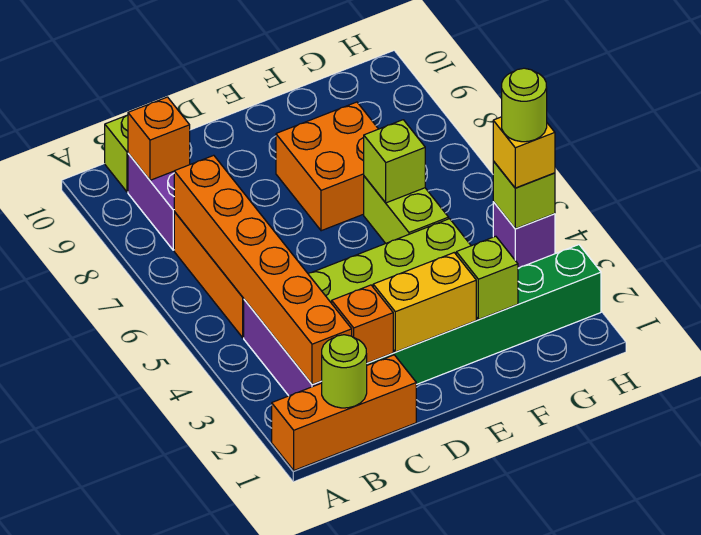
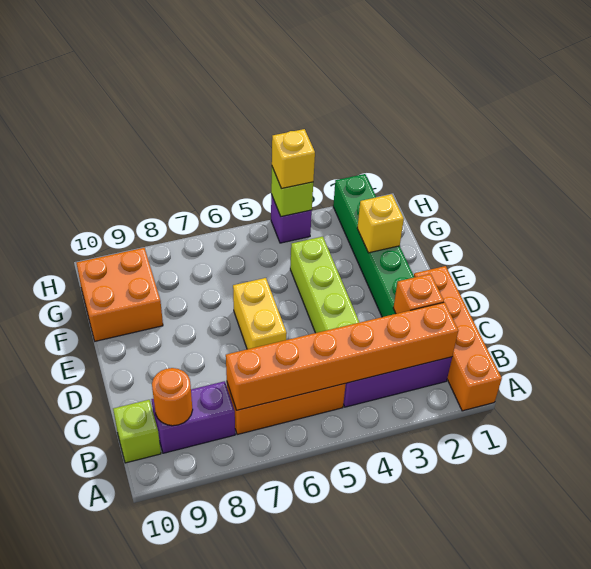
orange brick A1:C1 level 1 -> orange brick A1:D1 level 1
lime round brick B1 level 2 -> none
orange brick B9 level 2 -> orange round brick B9 level 2
yellow brick D2:E2 level 2 -> yellow brick D6:E6 level 1
orange brick E7:F8 level 1 -> orange brick F9:G10 level 1
lime brick F2 level 2 -> yellow brick F2 level 2
lime brick F5:F6 level 1 -> none
lime brick F6 level 2 -> none
lime round brick H4 level 4 -> none

